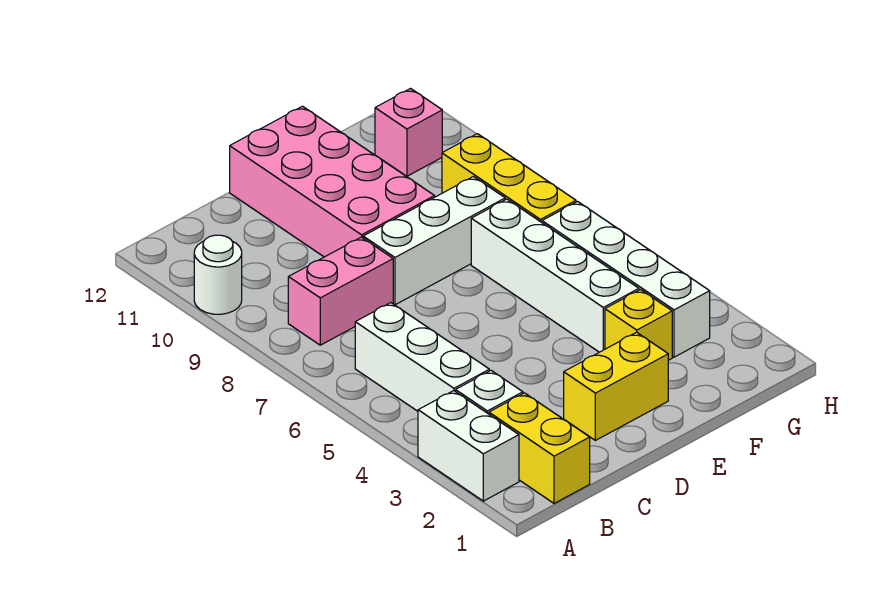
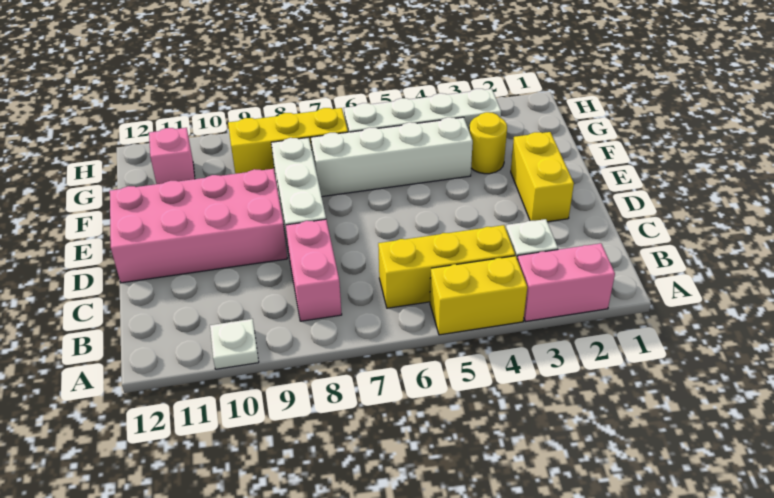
white brick A2:A3 level 1 -> pink brick A2:A3 level 1
white round brick A10 level 1 -> white plate A10 level 1
yellow brick B1:B2 level 1 -> yellow brick A4:A5 level 1
white brick B4:B6 level 1 -> yellow brick B4:B6 level 1
yellow brick F3 level 1 -> yellow round brick F3 level 1

